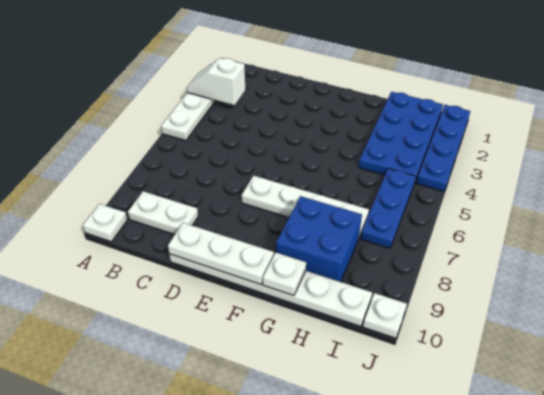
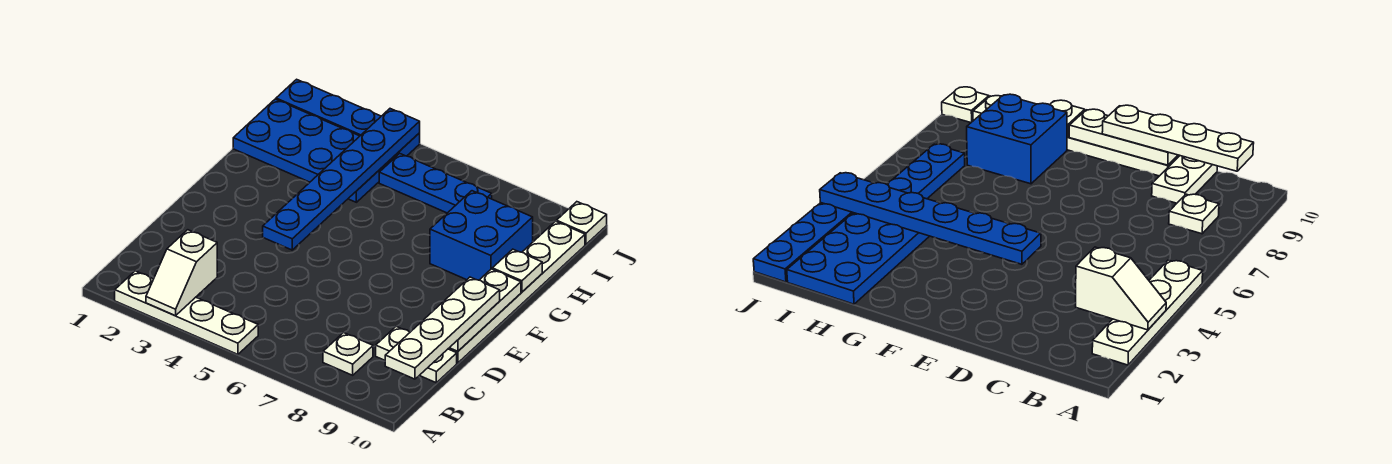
white plate A10 level 1 -> white plate B8 level 1
white plate B9:C9 level 1 -> white plate C9:C10 level 1
none -> blue plate E4:J4 level 2
white plate E7:H7 level 1 -> white plate B10:E10 level 3

